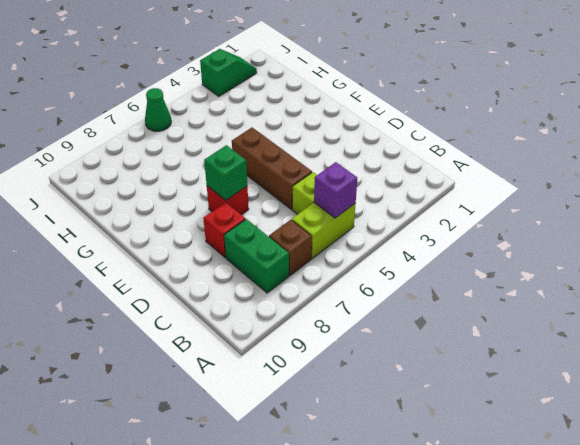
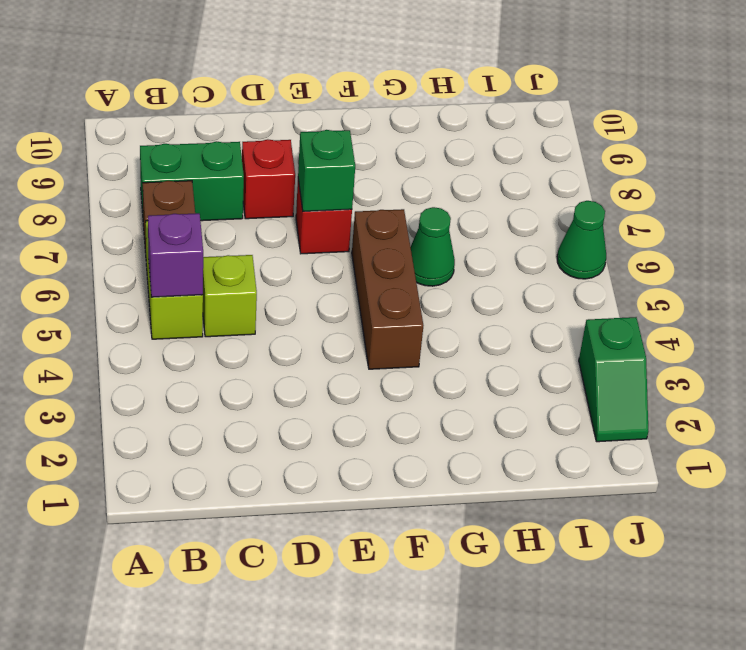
brown brick D5:F5 level 1 -> brown brick F4:F6 level 1
none -> green cone G6 level 1

